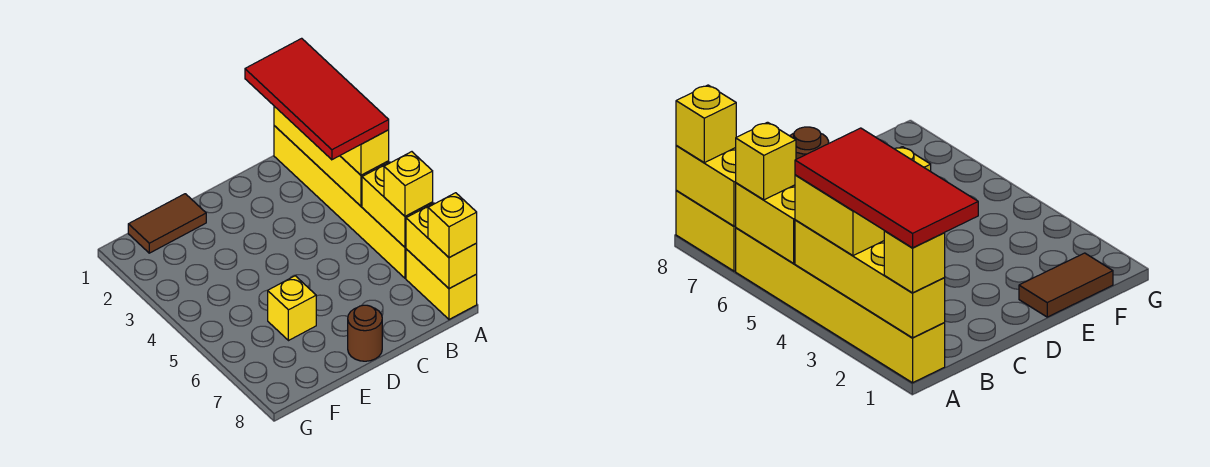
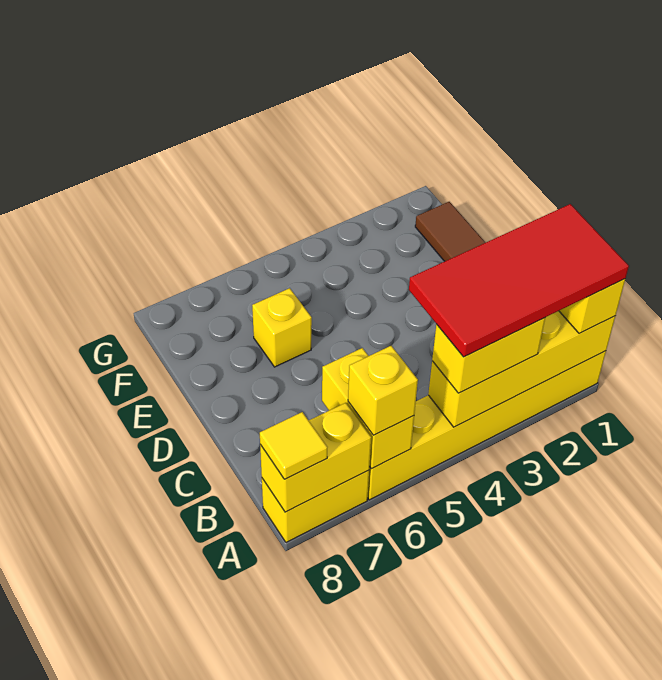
yellow brick A5:A6 level 2 -> yellow brick A6:B6 level 2
yellow brick A8 level 3 -> yellow tile A8 level 3
brown round brick D8 level 1 -> none

